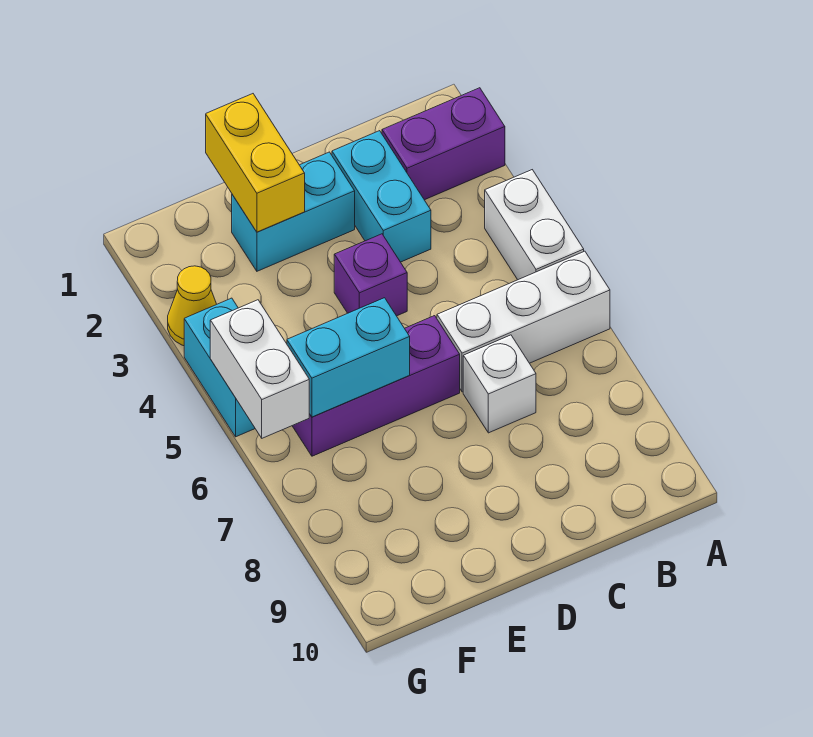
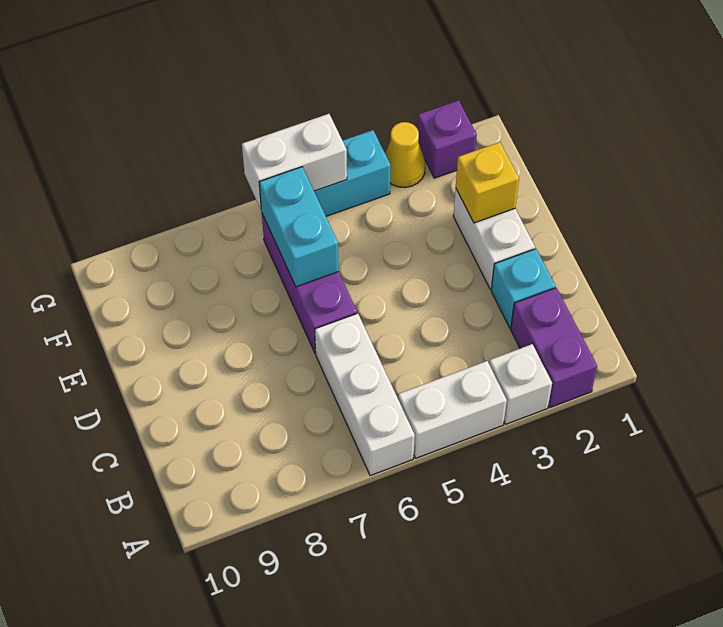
cyan brick C2:C3 level 1 -> cyan brick C2 level 1
white brick C7 level 1 -> white brick A3 level 1
cyan brick D2:E2 level 1 -> white brick D2:E2 level 1
purple brick D4 level 1 -> purple brick G2 level 1
yellow brick E1:E2 level 2 -> yellow brick E2 level 2

